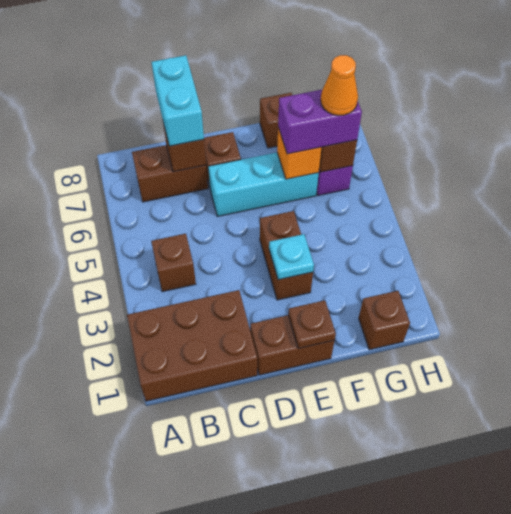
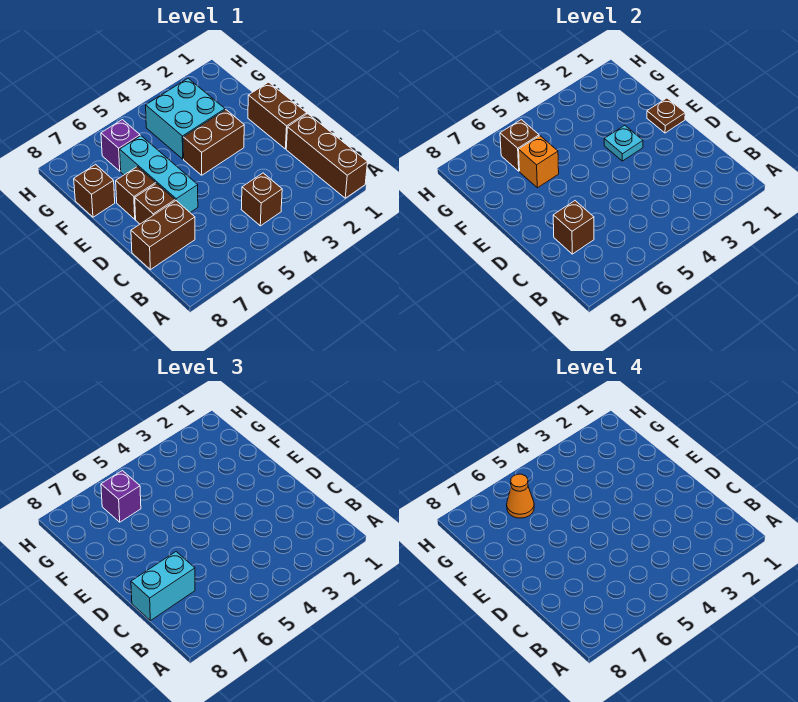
brown brick A1:C2 level 1 -> brown brick A1:C1 level 1
brown brick B7:C7 level 1 -> brown brick C7:C8 level 1
none -> cyan brick F3:G4 level 1
purple brick F6:G6 level 3 -> purple brick G6 level 3
brown brick G1 level 1 -> brown brick E7 level 1

